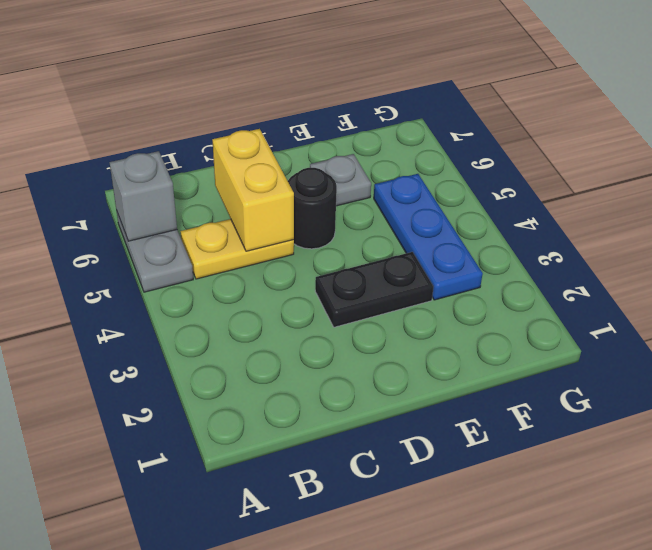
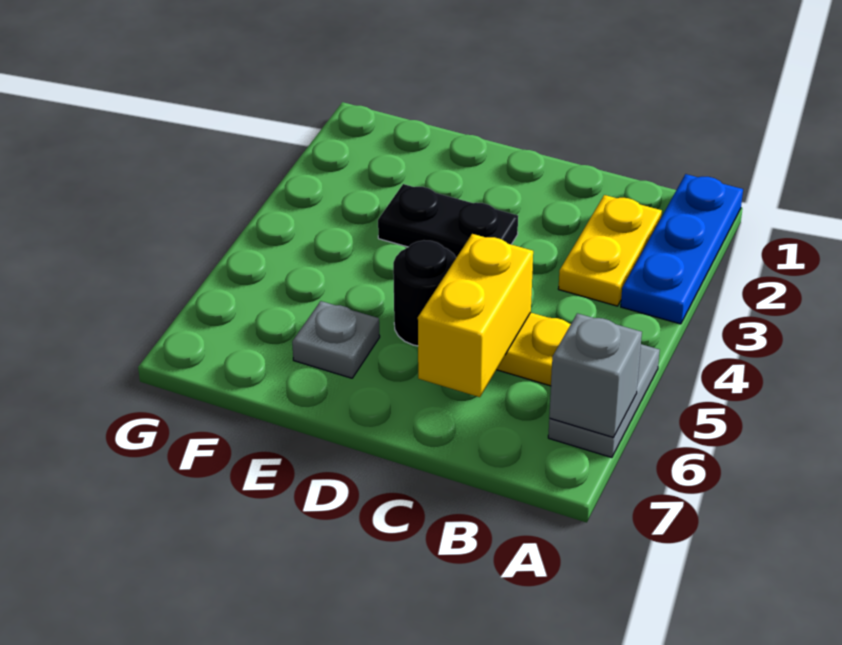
none -> yellow plate B2:B3 level 1
blue plate F3:F5 level 1 -> blue plate A1:A3 level 1

